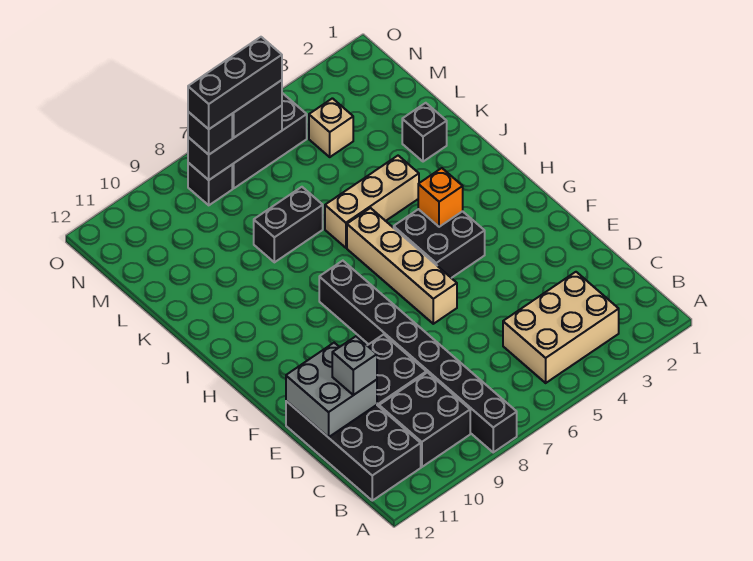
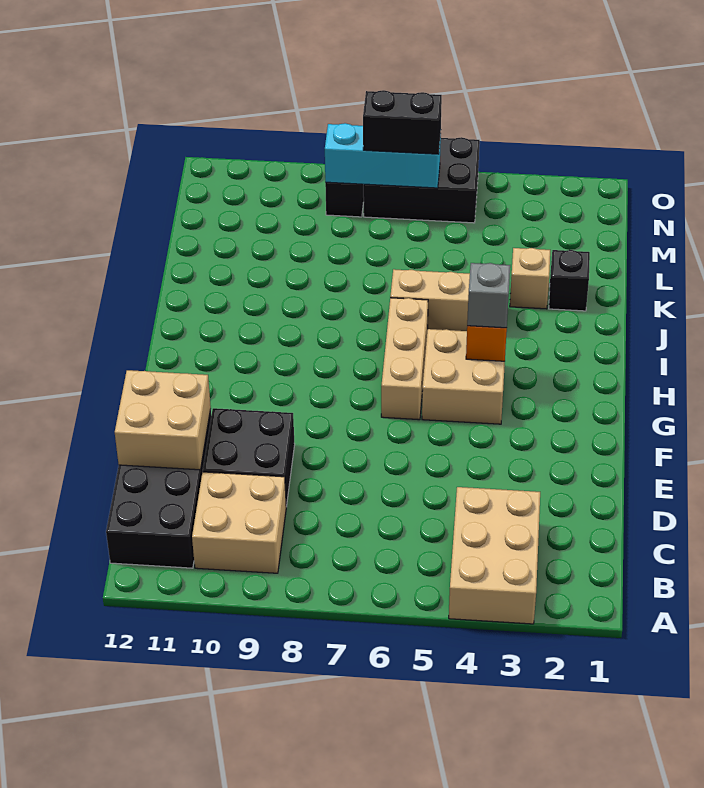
black brick A8:H8 level 1 -> none
tan brick B3:C5 level 1 -> tan brick A3:C4 level 1
black brick B9:C10 level 1 -> tan brick B9:C10 level 1
grey brick D11:E12 level 2 -> tan brick D11:E12 level 2
grey brick D11 level 3 -> grey brick H4 level 3
tan brick F6:I6 level 1 -> tan brick G6:I6 level 1
black brick G4:H5 level 1 -> tan brick G4:H5 level 1
black brick K7:K8 level 1 -> none
tan brick M4 level 1 -> tan brick K3 level 1
black brick N6:N8 level 2 -> cyan brick N6:N8 level 2
black brick N6:N8 level 4 -> none
black brick N8 level 3 -> none

